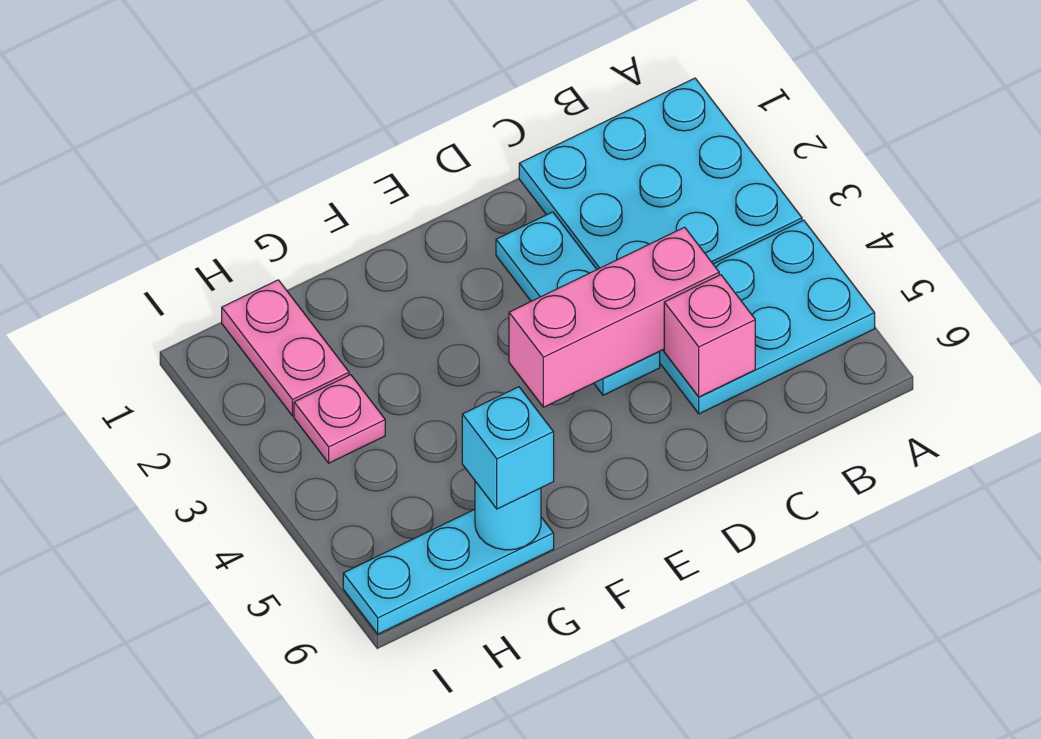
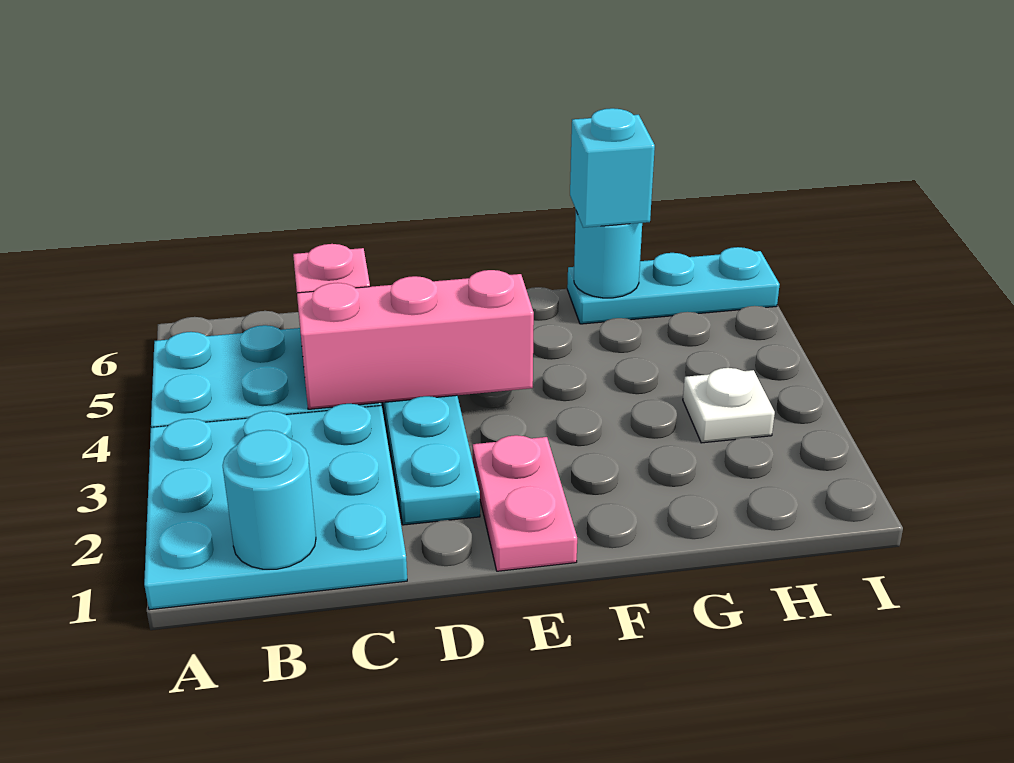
none -> cyan round brick B1 level 2
pink plate H1:H2 level 1 -> pink plate E1:E2 level 1
pink plate H3 level 1 -> white plate H3 level 1

